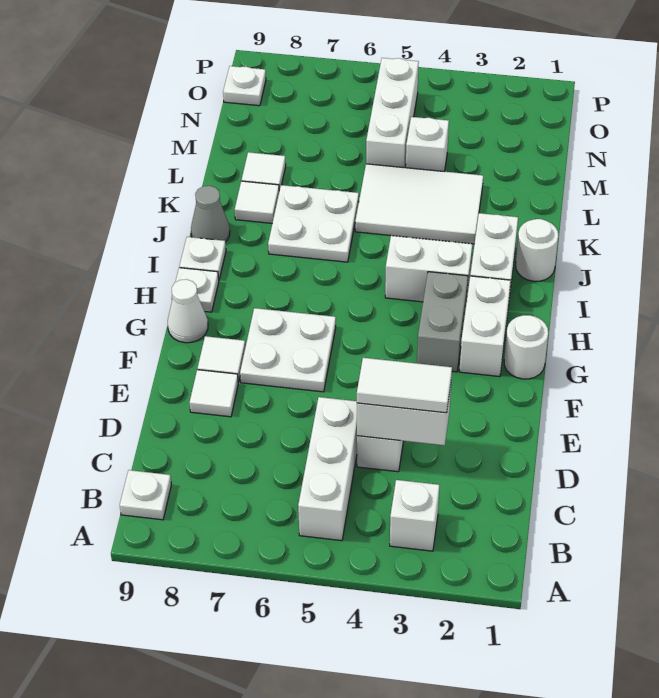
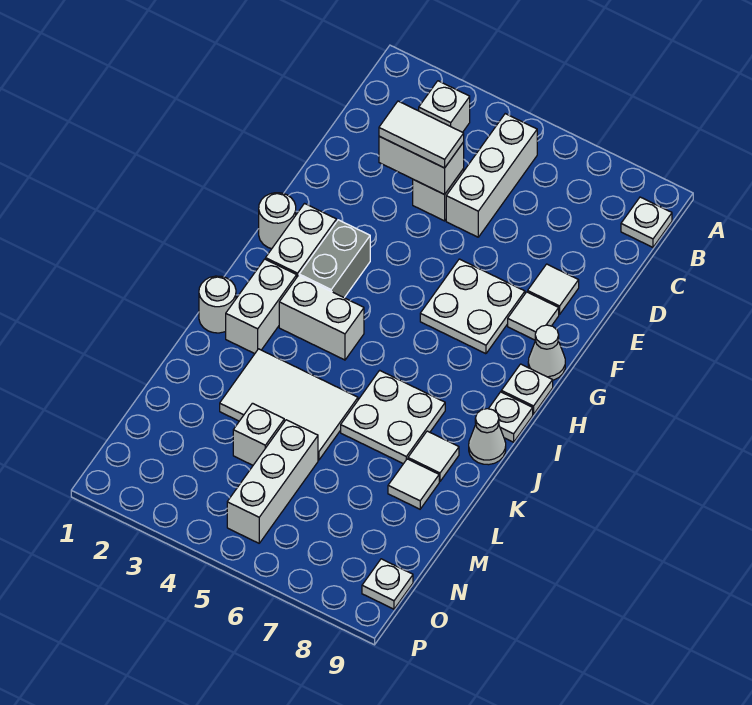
grey cone J9 level 1 -> white cone J9 level 1

